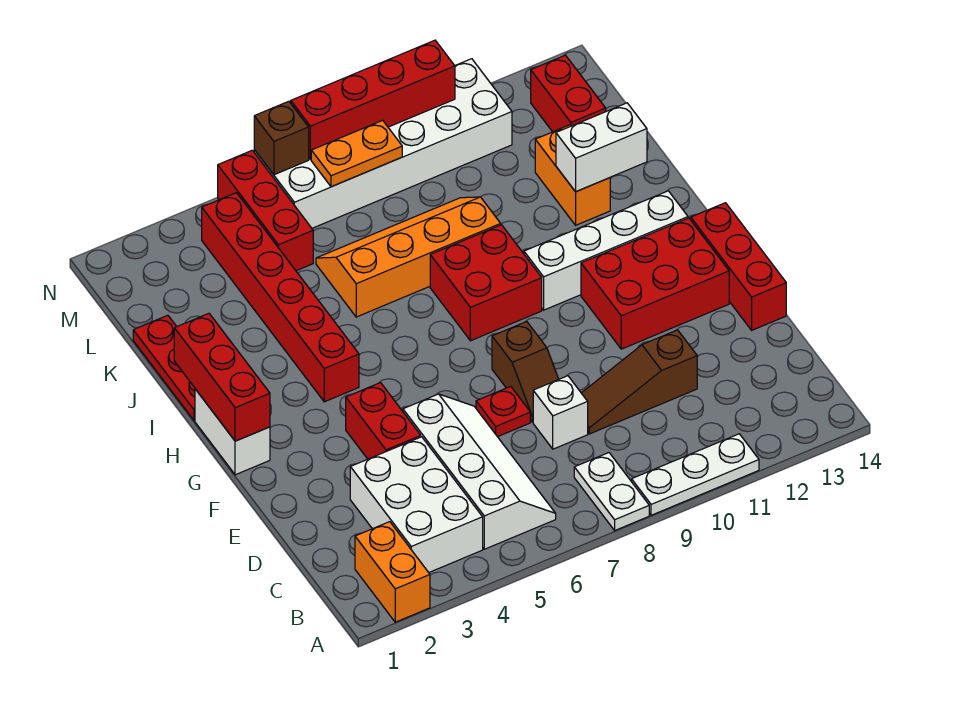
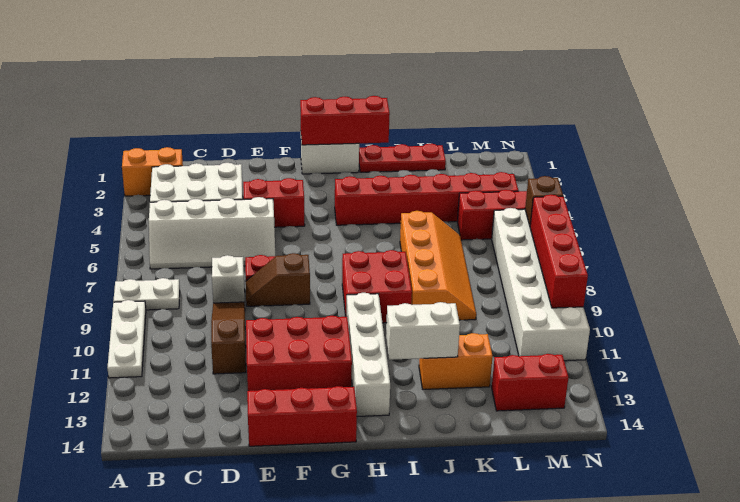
red brick F11:G13 level 1 -> red brick E11:G12 level 1
white brick J12:J13 level 2 -> white brick I12:J12 level 2
orange plate M7:M8 level 2 -> none

